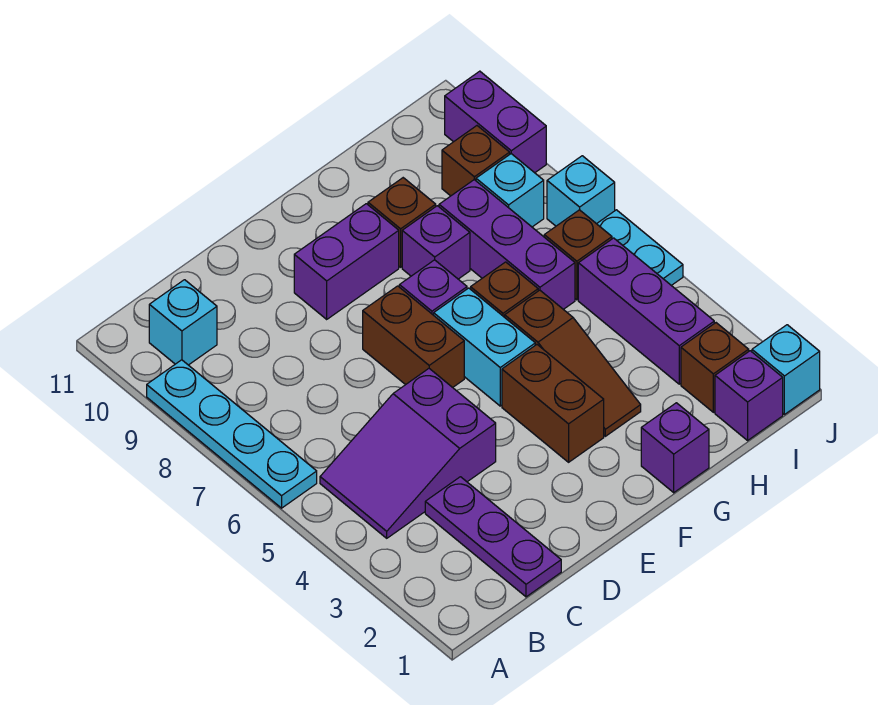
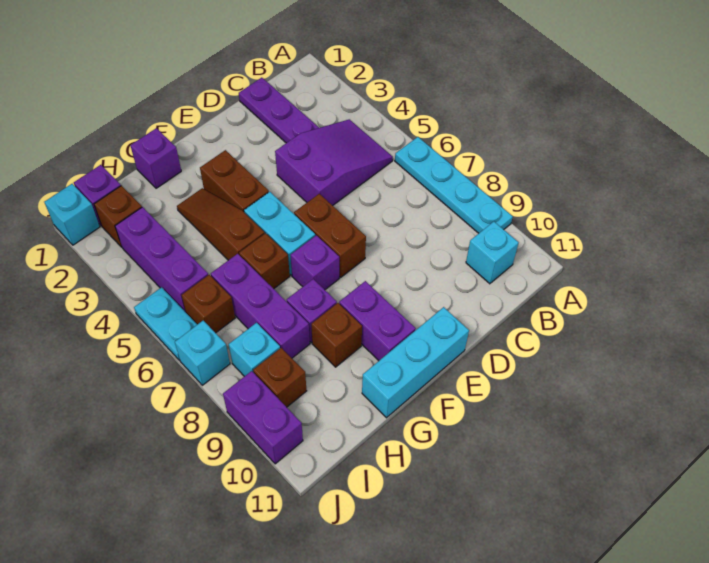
purple brick E9:F9 level 1 -> purple brick F9:F10 level 1
none -> cyan brick E11:G11 level 1

